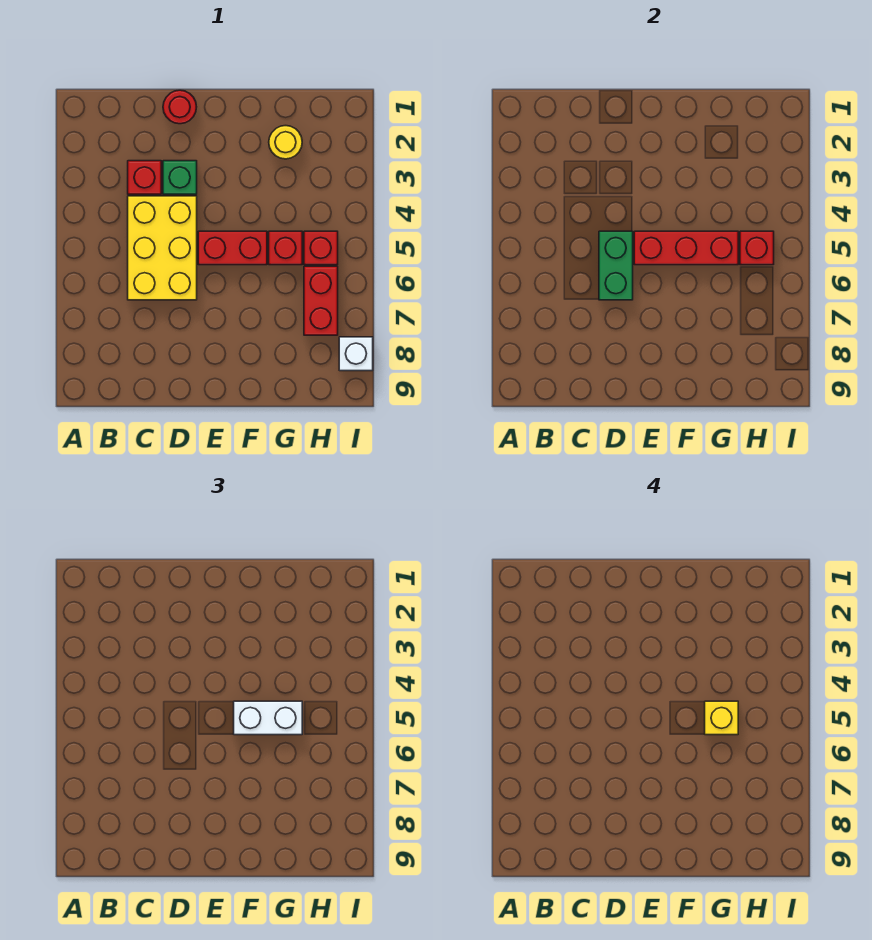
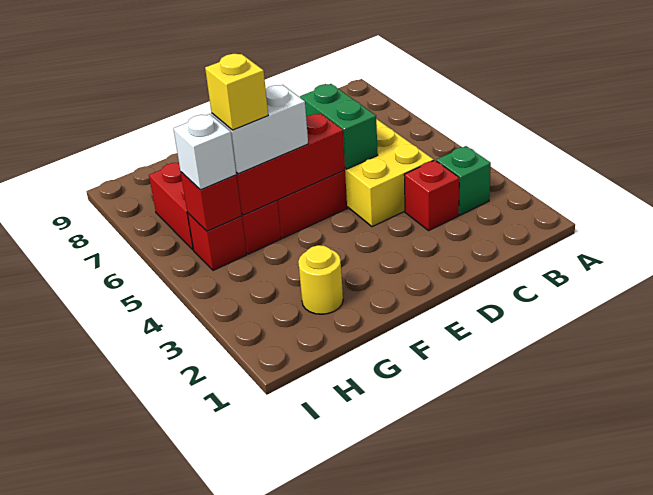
red round brick D1 level 1 -> none
green brick D3 level 1 -> green brick B3 level 1
white brick I8 level 1 -> white brick H5 level 3

